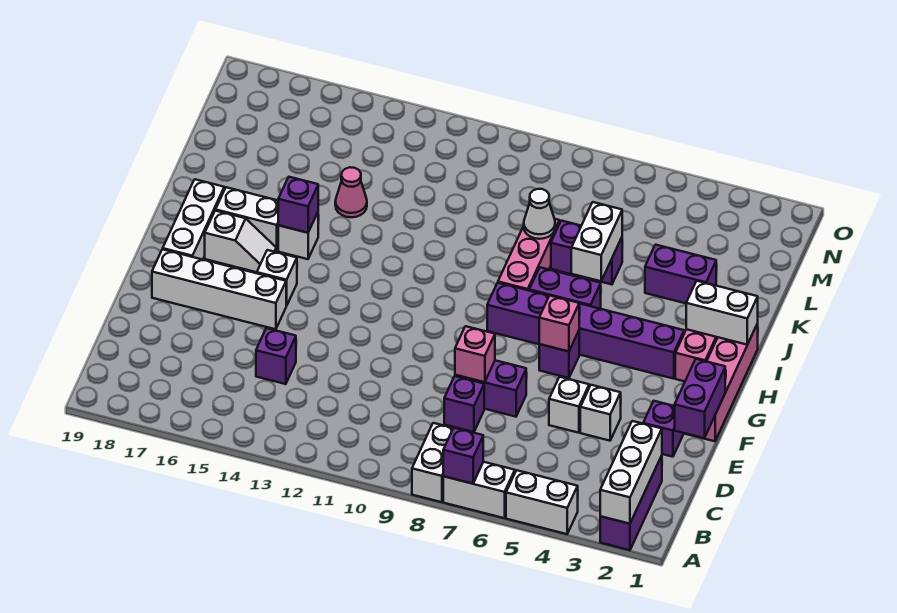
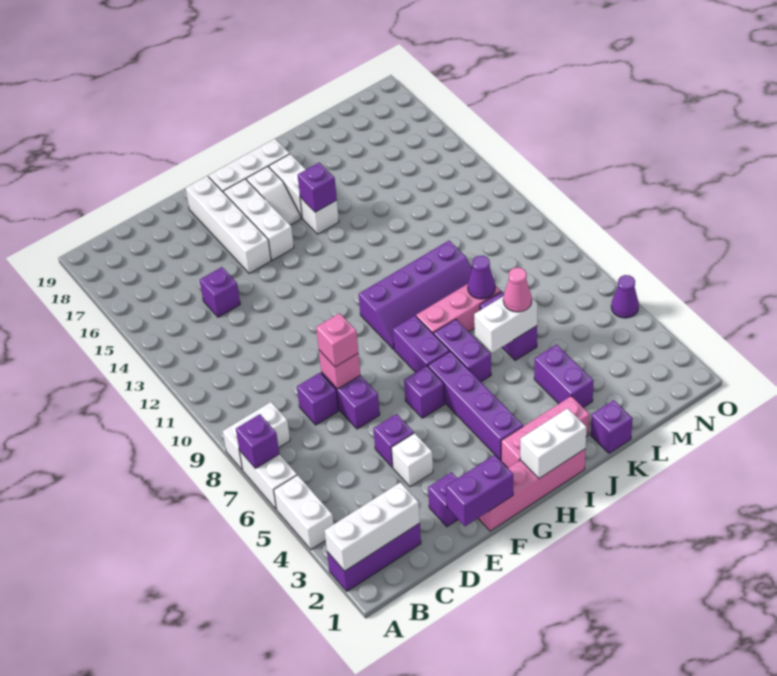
white brick E5 level 1 -> purple brick E5 level 1
pink brick G6 level 2 -> pink brick E8 level 3
white brick G15 level 1 -> white brick G15:G17 level 1
none -> purple slope H9:K10 level 1 top 10
white brick I1:I2 level 2 -> white brick H1:I1 level 2
none -> purple brick K1 level 1
white cone K8 level 2 -> purple cone K8 level 2
pink cone K14 level 1 -> pink cone K6 level 3
none -> purple cone O5 level 1

